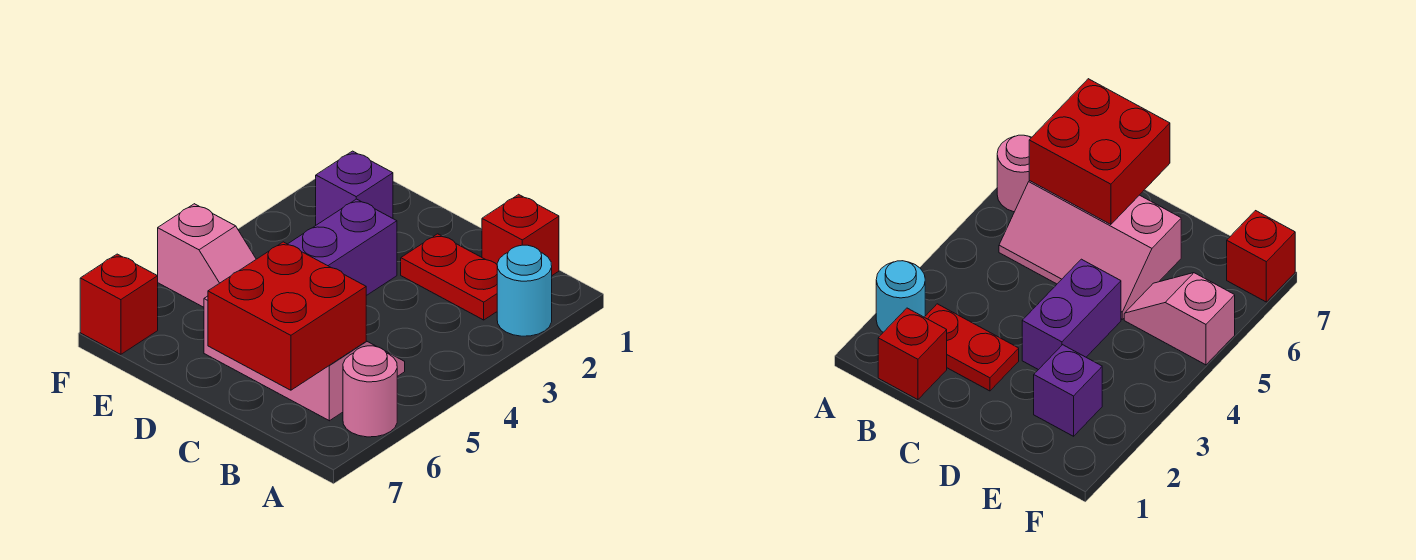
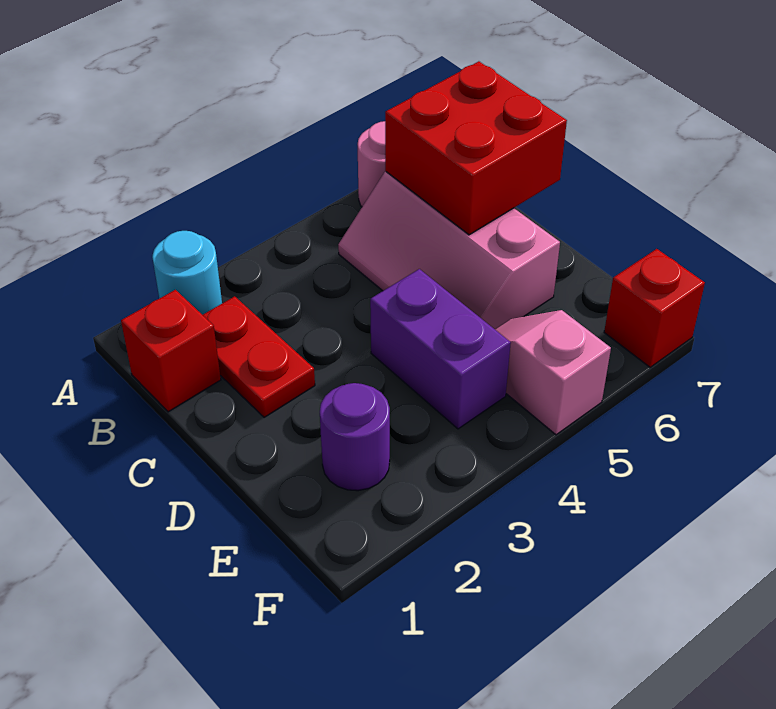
purple brick D3:D4 level 1 -> purple brick D4:E4 level 1
purple brick E2 level 1 -> purple round brick E2 level 1

